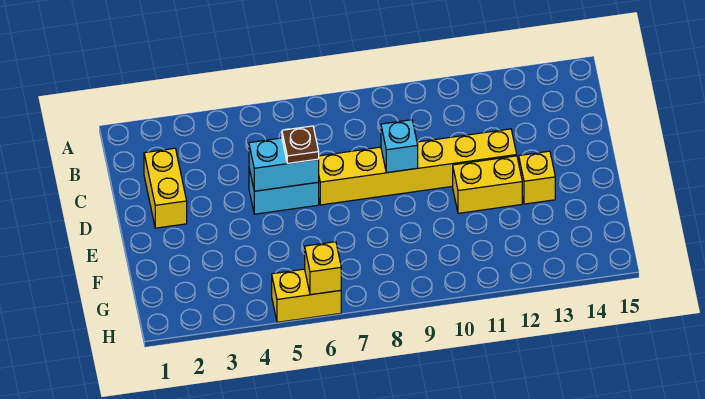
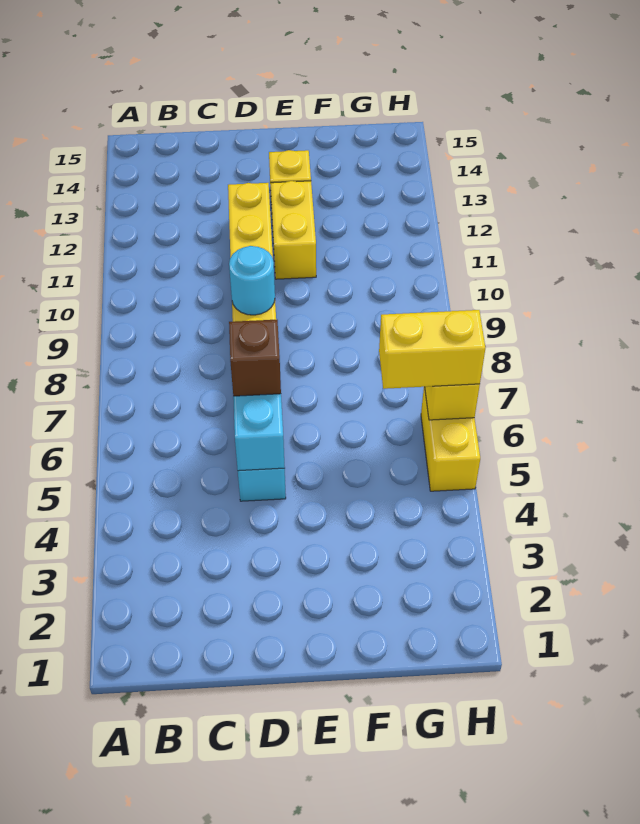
yellow brick C2:D2 level 1 -> yellow brick G6:H6 level 3
brown plate D6 level 3 -> brown brick D6 level 3
cyan brick D9 level 2 -> cyan round brick D9 level 2

